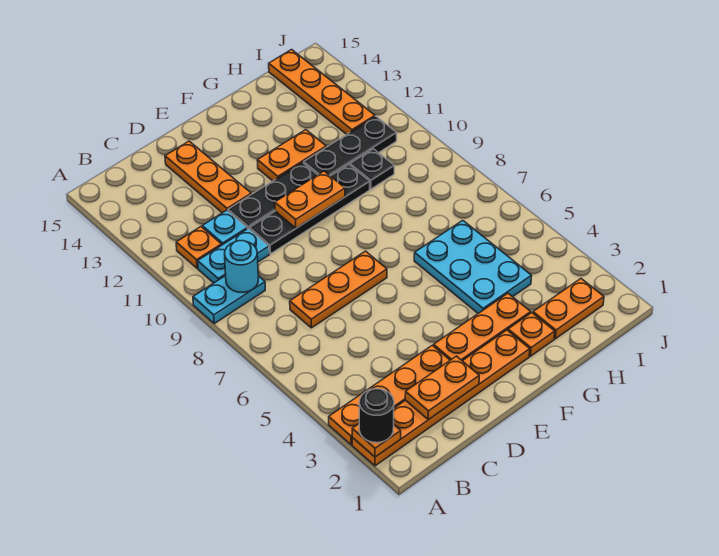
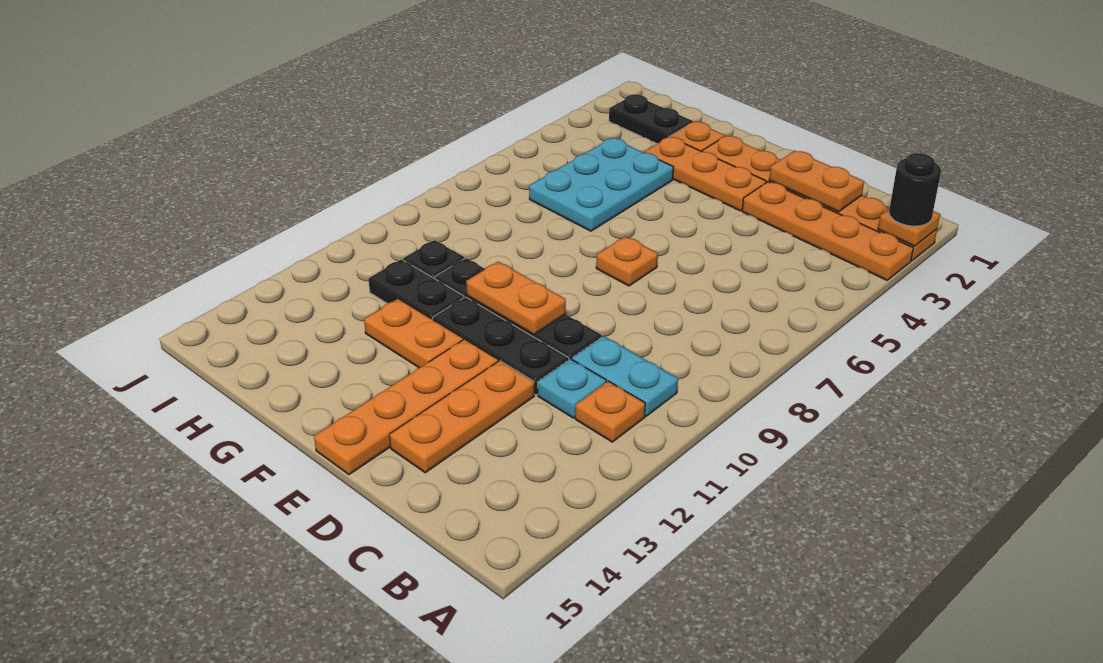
cyan plate A9:B9 level 1 -> none
cyan round brick B9 level 2 -> none
orange plate C7:E7 level 1 -> orange plate E7 level 1
black plate G11:I11 level 1 -> black plate G11:H11 level 1
orange plate H2:I2 level 1 -> black plate H2:I2 level 1
orange plate I12:I15 level 1 -> orange plate E12:E15 level 1

